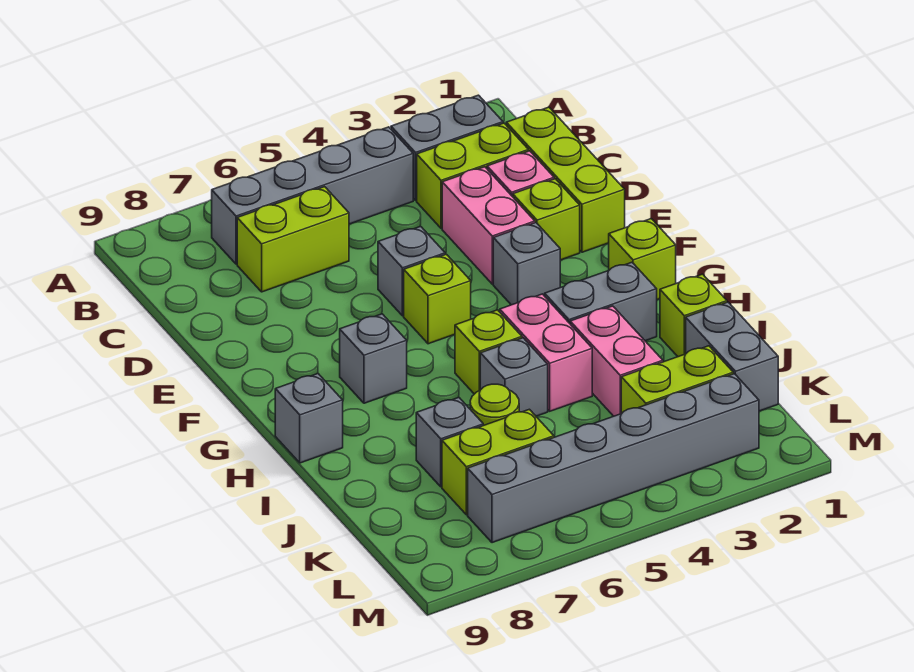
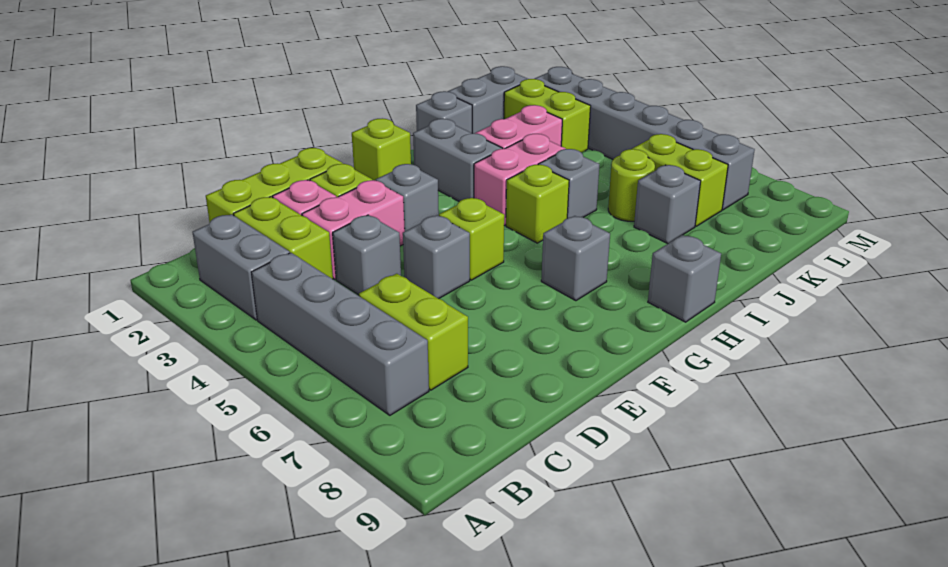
none -> grey brick D4 level 1
lime brick I1 level 1 -> grey brick I1 level 1

